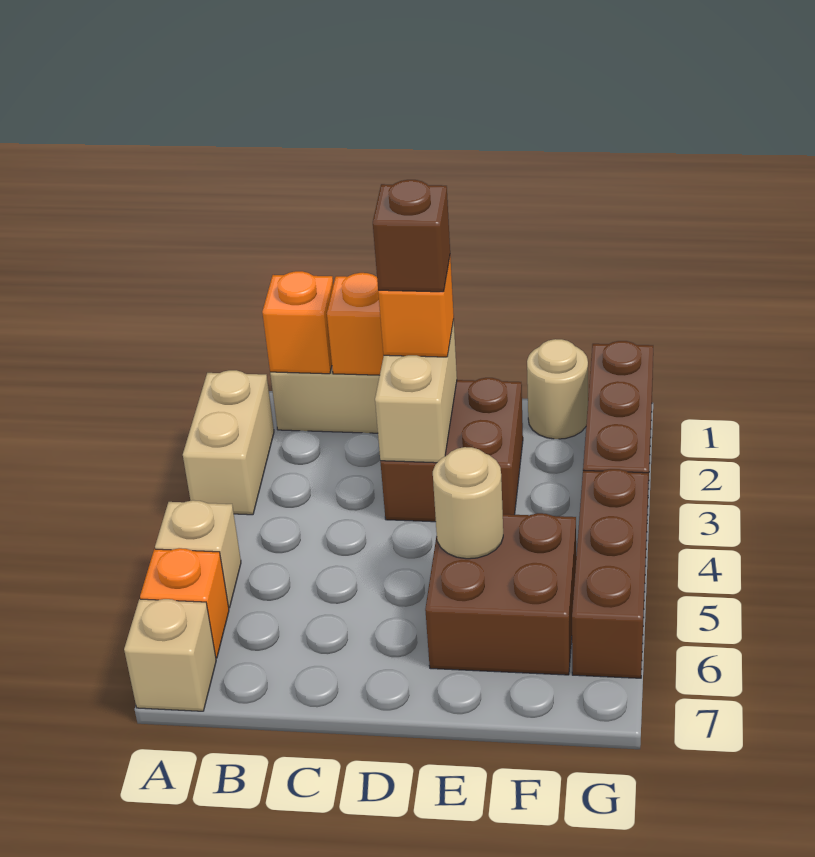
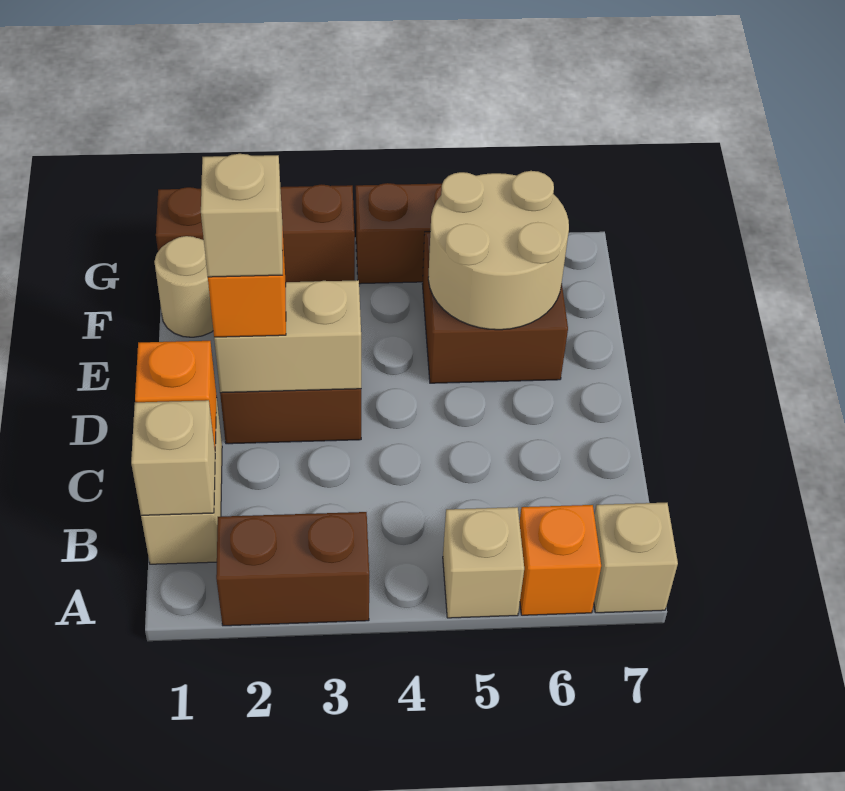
tan brick A2:A3 level 1 -> brown brick A2:A3 level 1
orange brick B1 level 2 -> tan brick B1 level 2
brown brick D2 level 4 -> tan brick D2 level 4
tan round brick E5 level 2 -> tan round brick E5:F6 level 2

